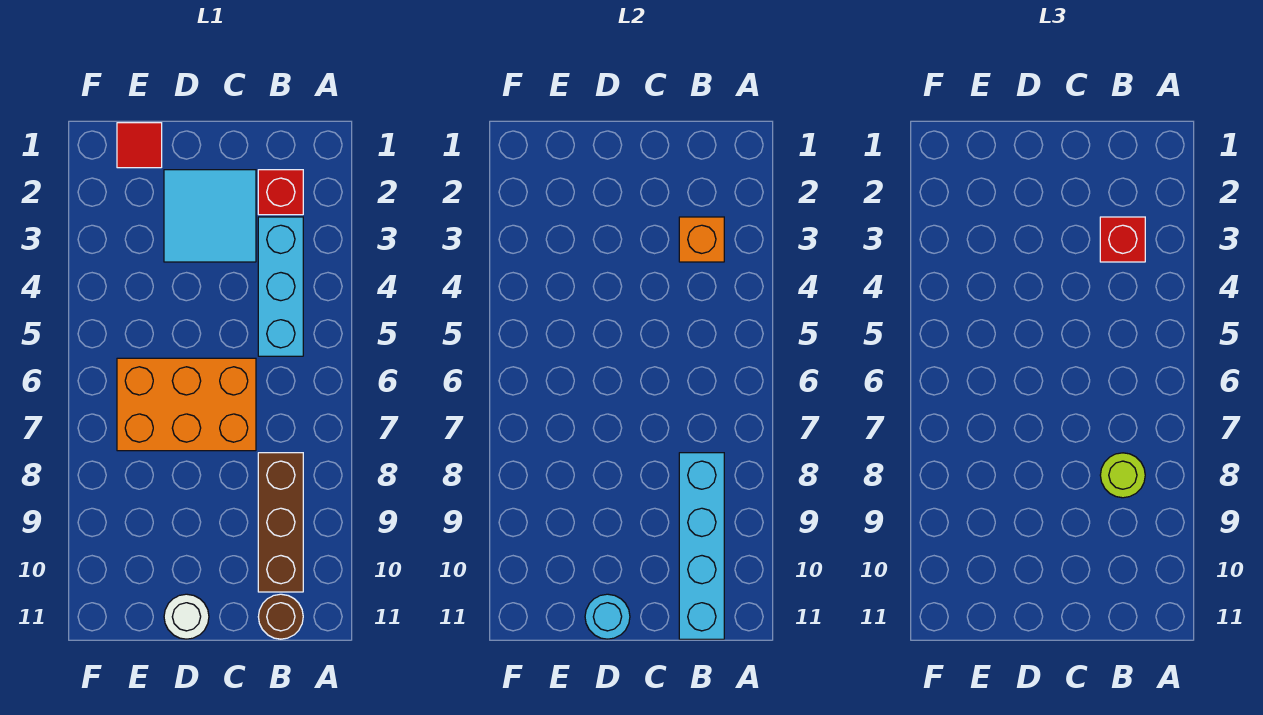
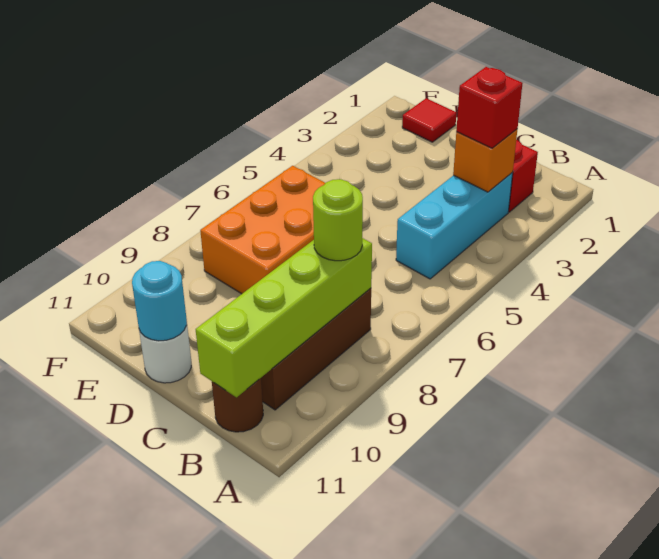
cyan brick B8:B11 level 2 -> lime brick B8:B11 level 2
cyan tile C2:D3 level 1 -> none
orange brick C6:E7 level 1 -> orange brick D6:E8 level 1

